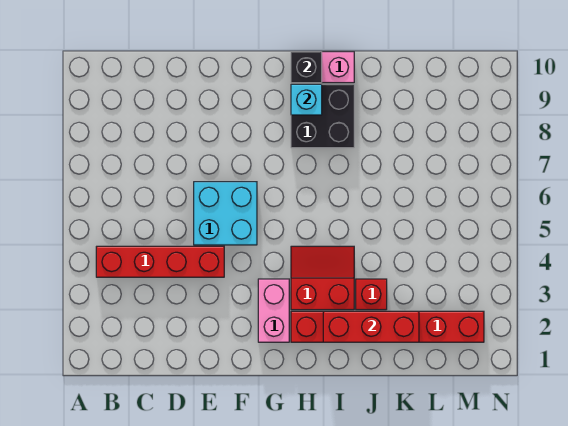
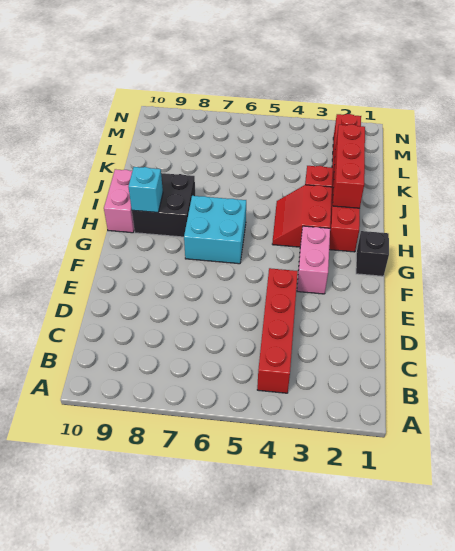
cyan brick E5:F6 level 1 -> cyan brick G6:H7 level 1
pink brick G2:G3 level 1 -> pink brick F3:G3 level 1
black brick H10 level 2 -> black brick G1 level 1

